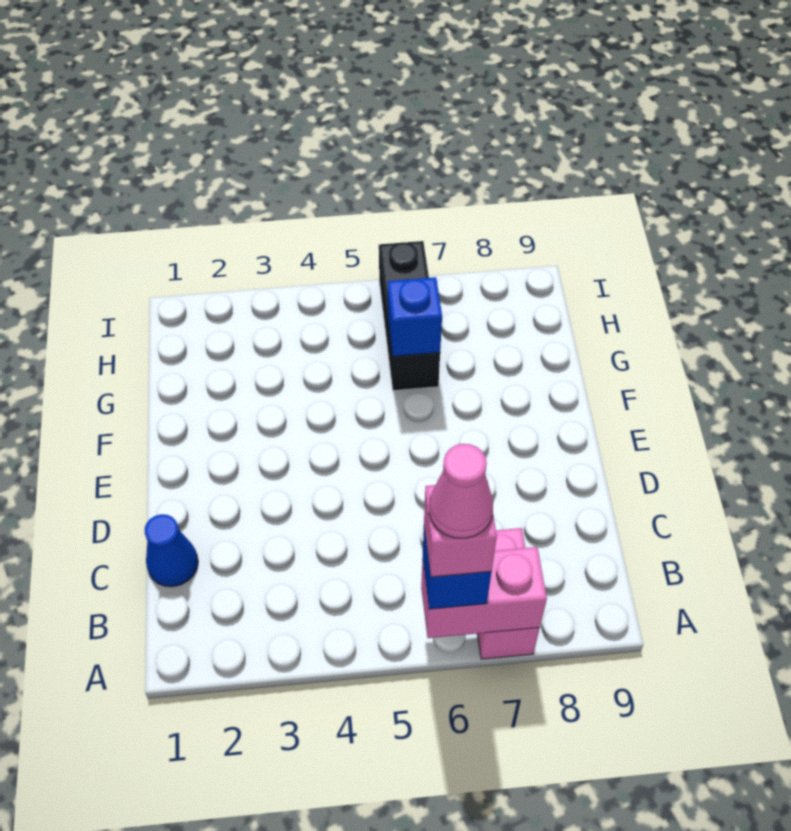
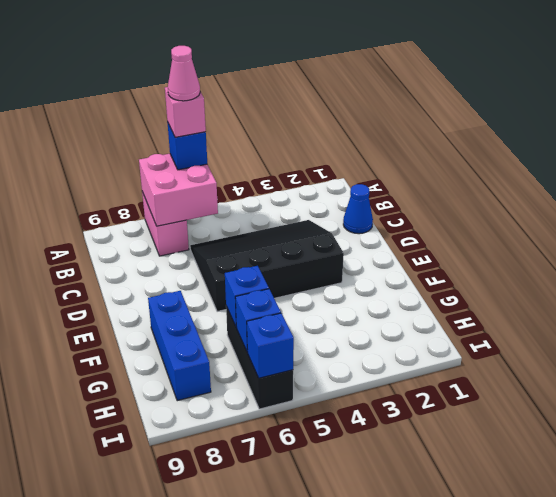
pink brick A6:A7 level 2 -> pink brick A6:B7 level 2
none -> black slope C3:E6 level 1 top E
none -> blue brick F8:H8 level 1
none -> blue brick H6 level 2
none -> blue brick I6 level 2

